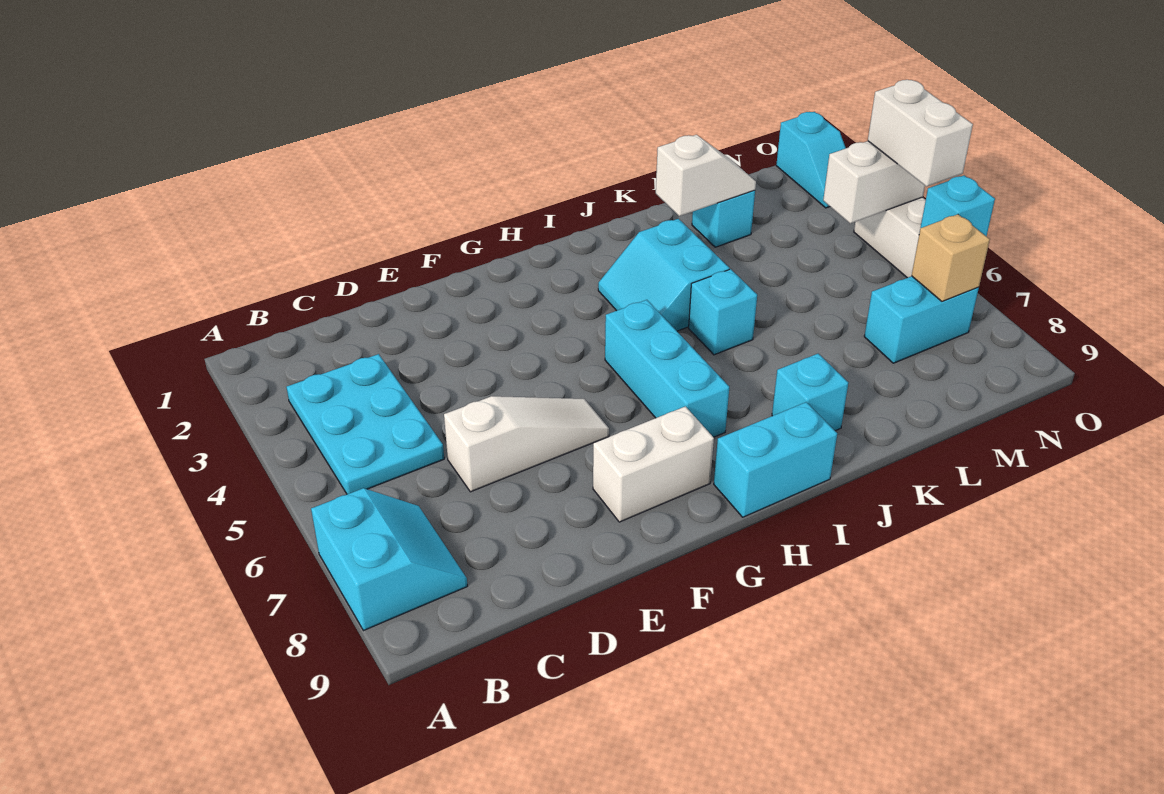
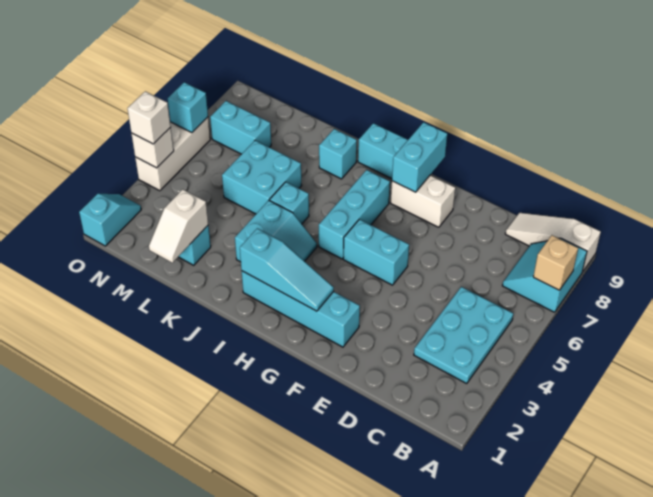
white slope D6:F6 level 1 top D -> white slope A9:C9 level 1 top A
none -> cyan brick F2:I2 level 1
none -> cyan brick F5:G5 level 1
none -> cyan slope G2:I2 level 2 top I
none -> cyan brick G8:G9 level 2
white slope K2:L2 level 2 top K -> white slope L1:L2 level 2 top 2
none -> cyan brick K5:L6 level 1
white brick N4:O4 level 2 -> white brick O4 level 2
tan brick N7 level 2 -> tan brick A7 level 2
white brick O4:O5 level 3 -> white brick O4 level 3

